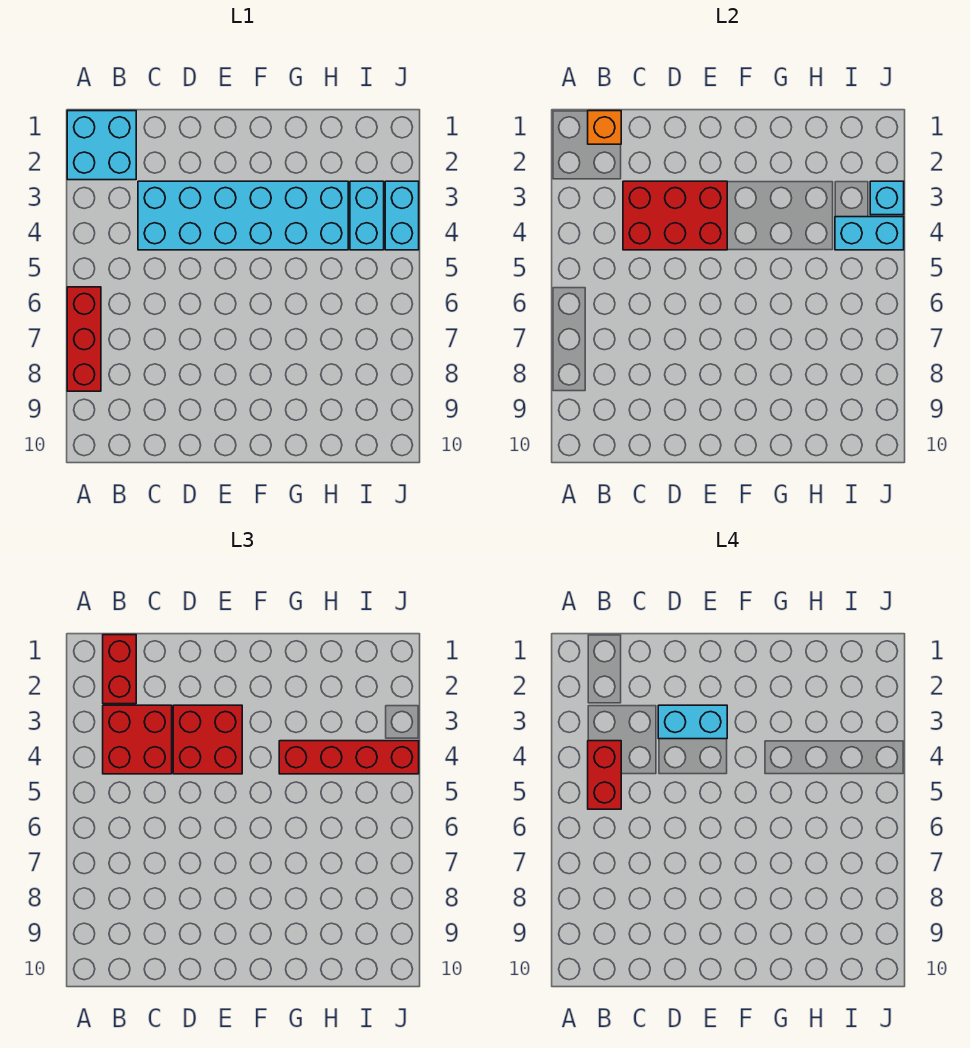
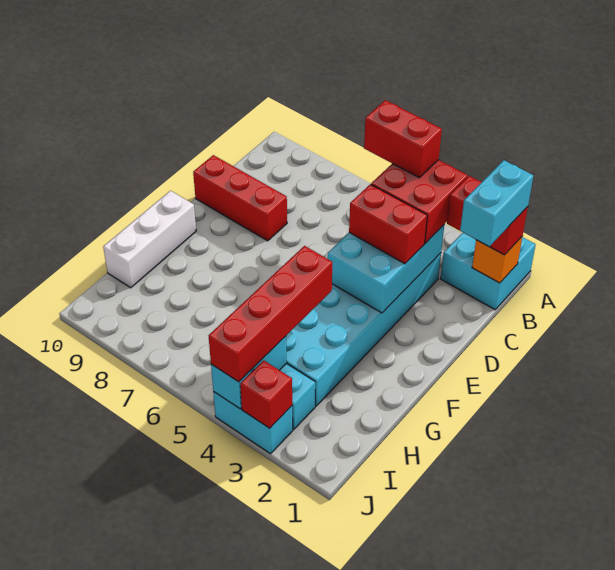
red brick A6:A8 level 1 -> red brick D8:D10 level 1
red brick C3:E4 level 2 -> cyan brick C3:E4 level 2
red brick D3:E4 level 3 -> red brick D3:D4 level 3
cyan brick D3:E3 level 4 -> cyan brick B1:C1 level 4
none -> white brick F10:H10 level 1
cyan brick J3 level 2 -> red brick J3 level 2

